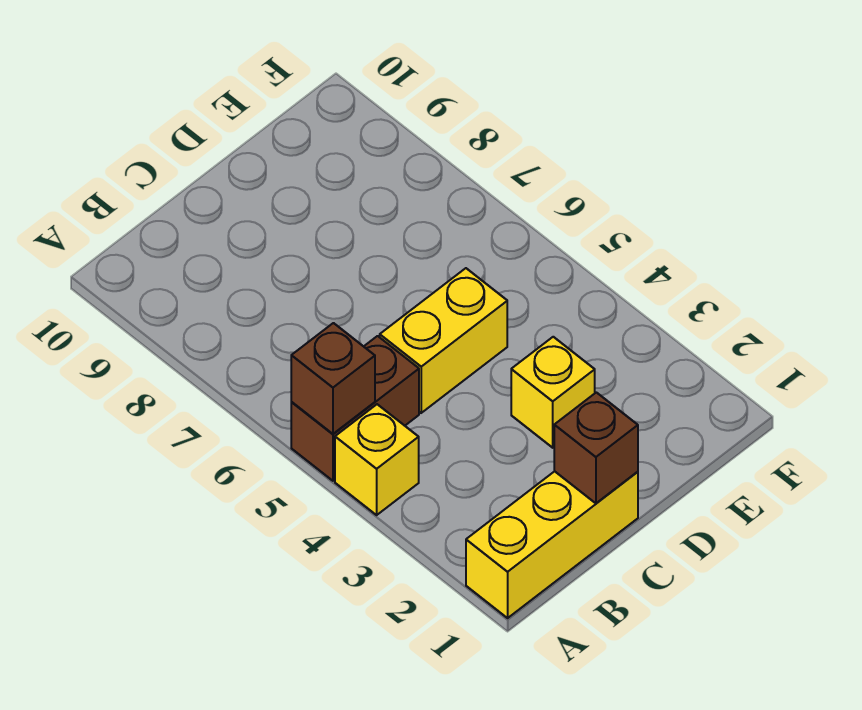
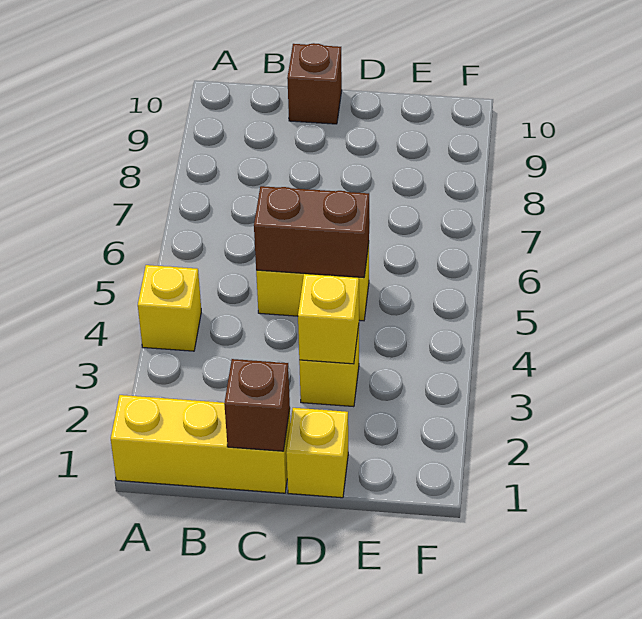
brown brick A5:B5 level 1 -> brown brick C5:D5 level 2
brown brick A5 level 2 -> brown brick C10 level 1
none -> yellow brick D1 level 1
none -> yellow brick D3 level 2

